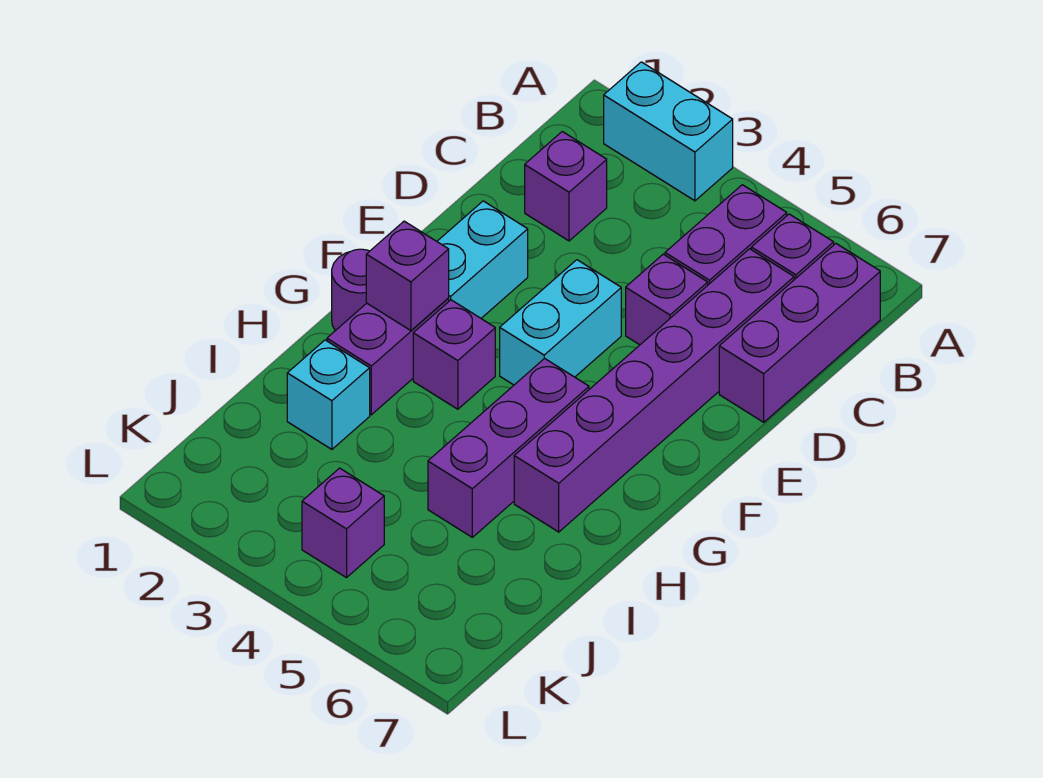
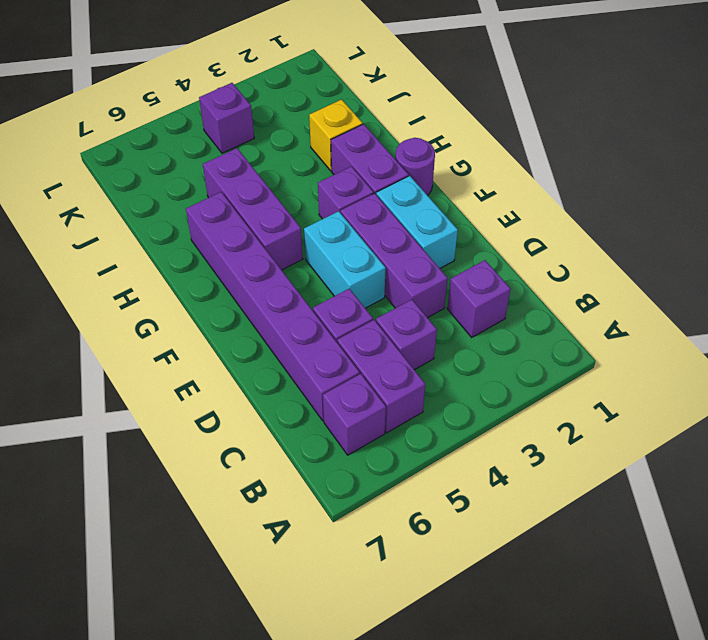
cyan brick A2:A3 level 1 -> none
purple brick B7:D7 level 1 -> purple brick D3:F3 level 1
purple brick G2 level 2 -> purple brick C4 level 1
cyan brick I2 level 1 -> yellow brick I2 level 1

